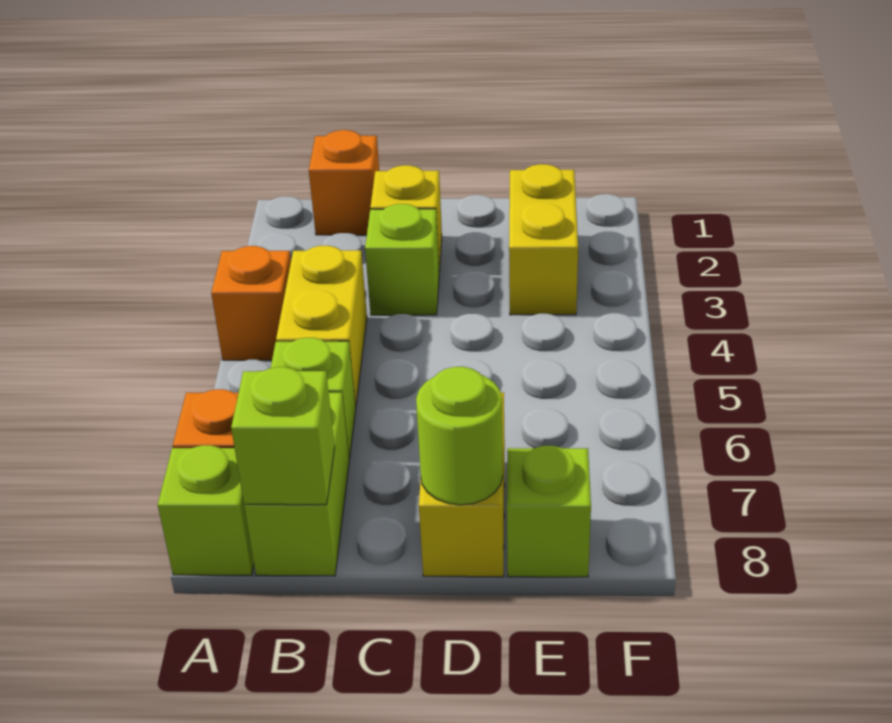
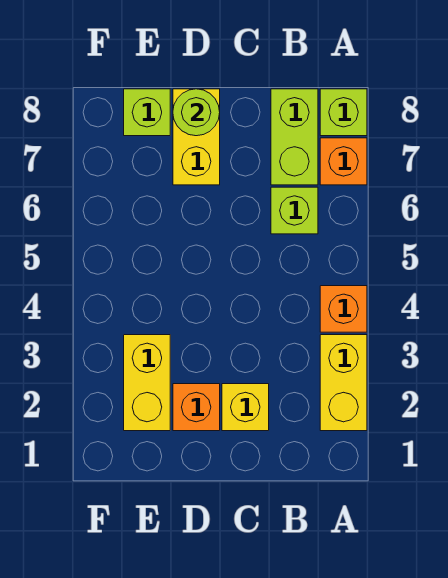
orange brick B1 level 1 -> orange brick D2 level 1
yellow brick B4:B5 level 1 -> yellow brick A2:A3 level 1
lime brick B8 level 2 -> none
lime brick C3 level 1 -> none

